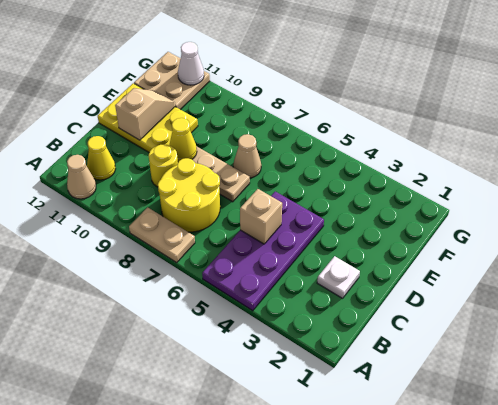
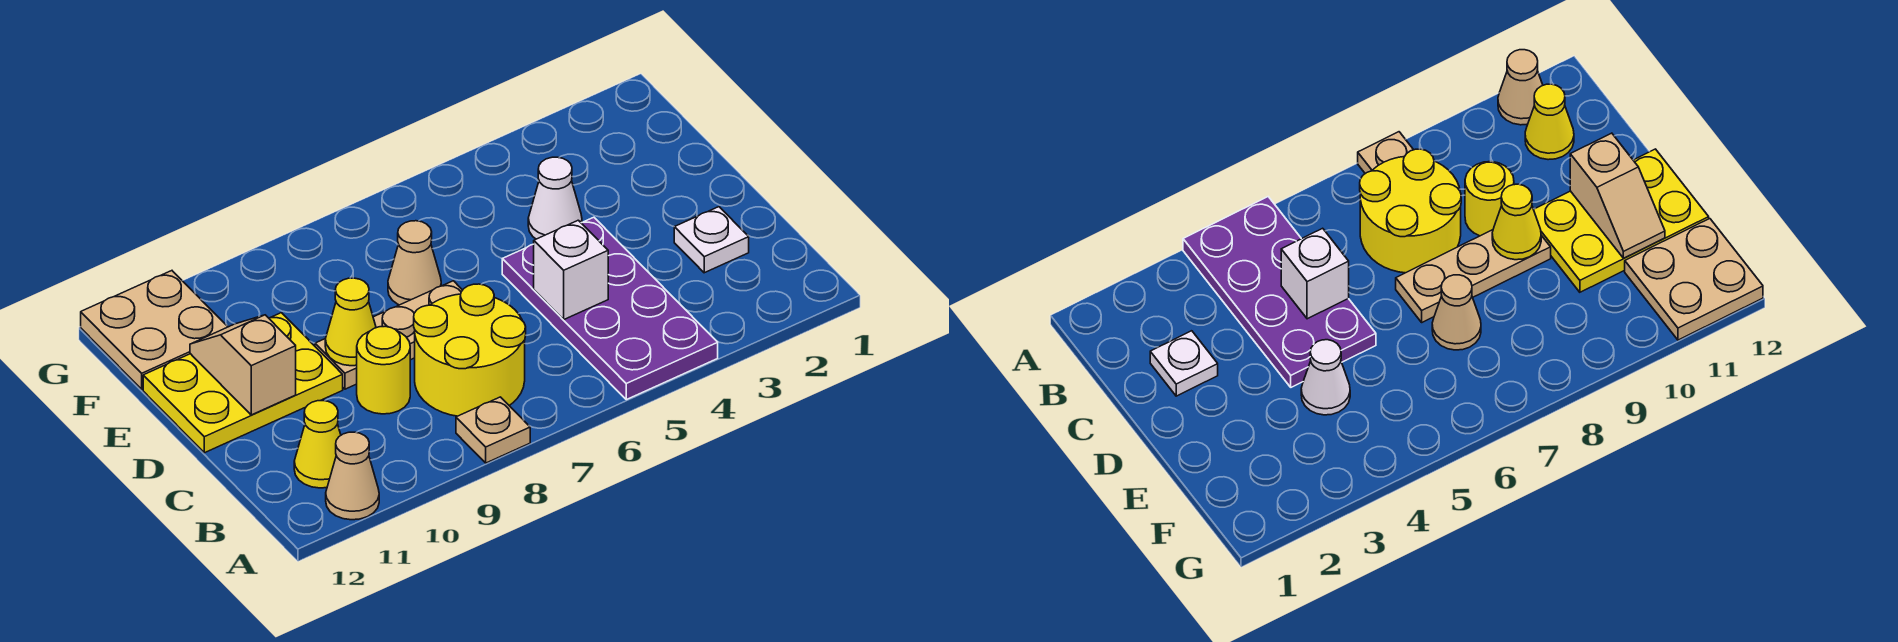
tan plate A7:A8 level 1 -> tan plate A8 level 1
tan brick C5 level 2 -> white brick C5 level 2
white cone G11 level 2 -> white cone E4 level 1

